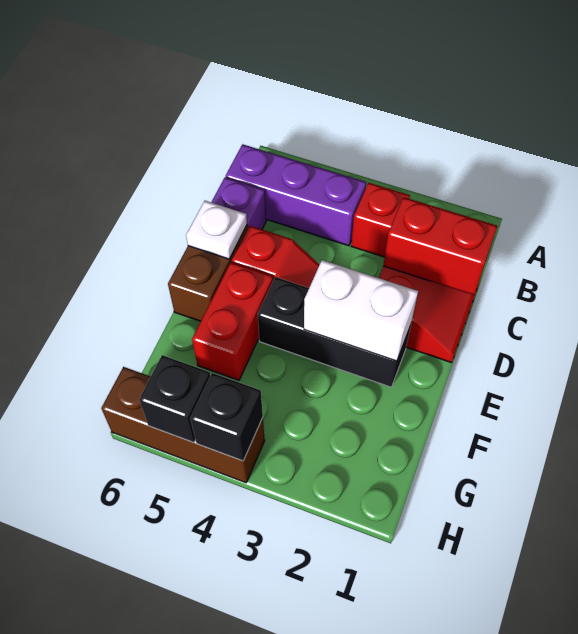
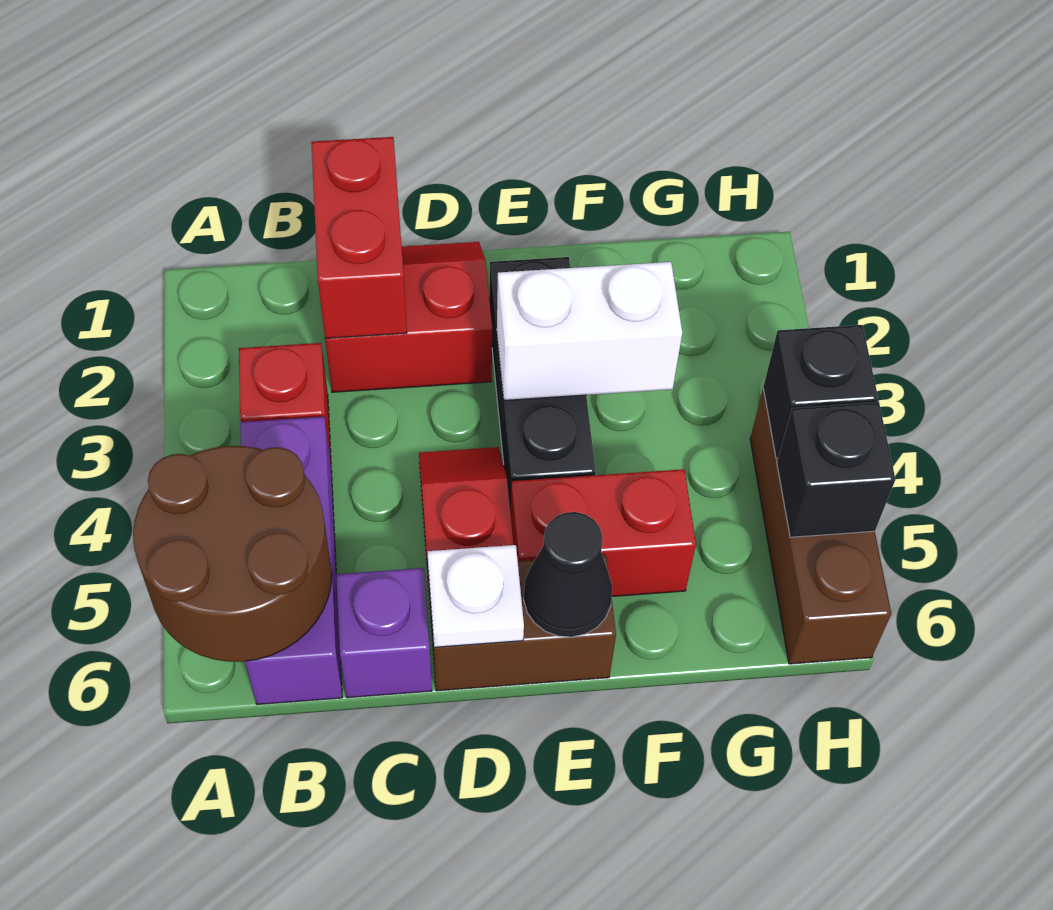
none -> brown round brick A5:B6 level 2
white brick E2:E3 level 2 -> white brick E3:F3 level 2
none -> black cone E6 level 2

